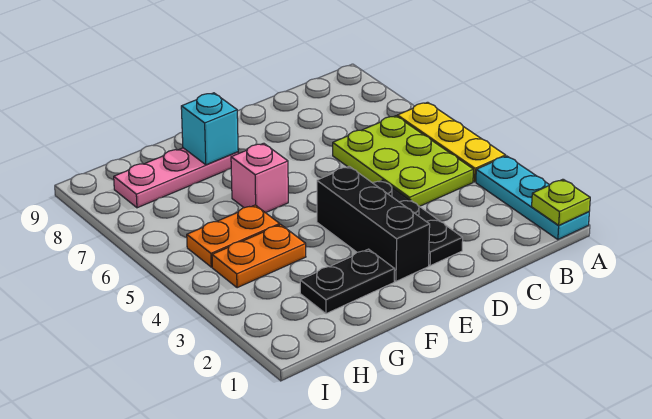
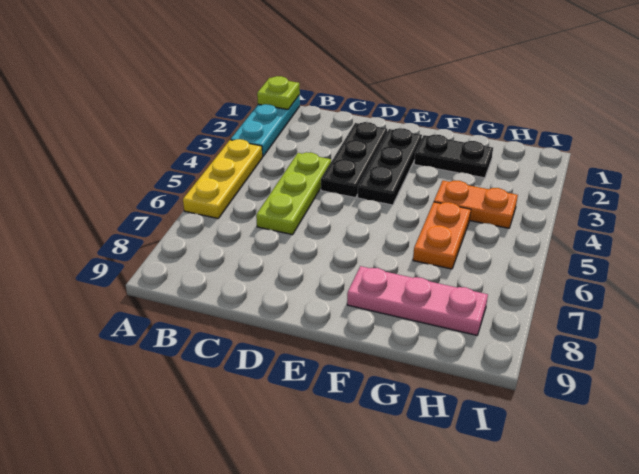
lime plate B4:C6 level 1 -> lime plate C4:C6 level 1
black brick E2:E4 level 1 -> black plate E2:E4 level 1
pink brick F6 level 1 -> none
cyan brick F8 level 2 -> none
orange plate G5:H5 level 1 -> orange plate G5:G6 level 1

